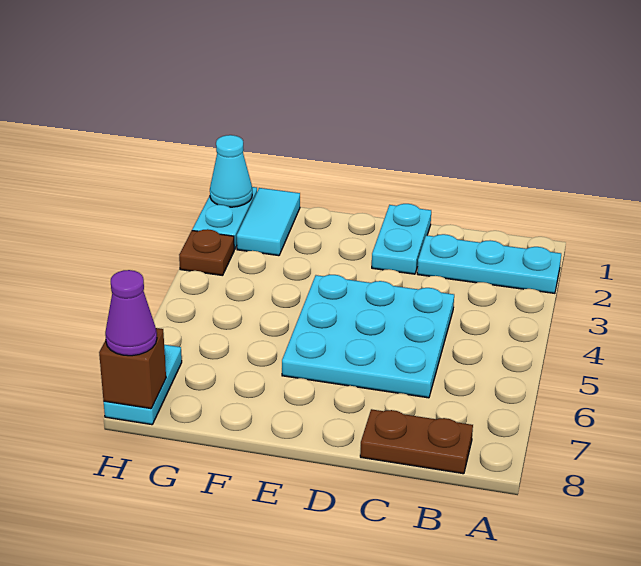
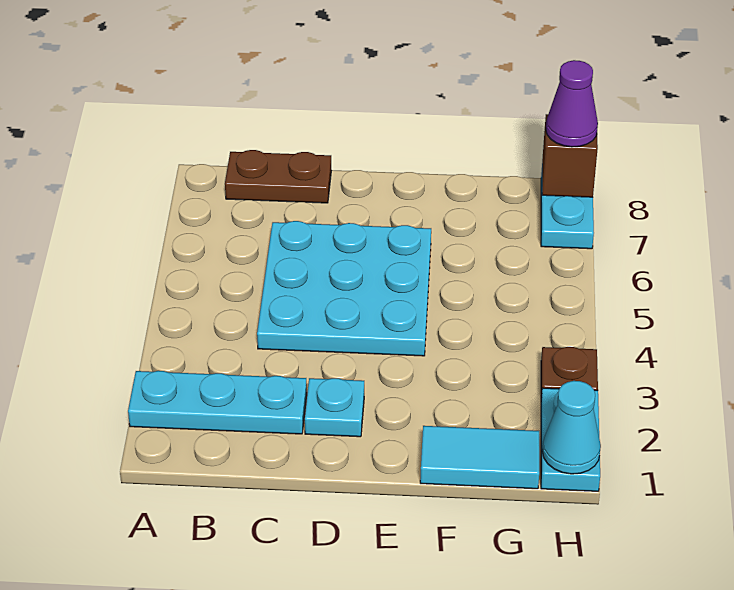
cyan plate D1:D2 level 1 -> cyan plate D2 level 1
cyan tile G1:G2 level 1 -> cyan tile F1:G1 level 1

